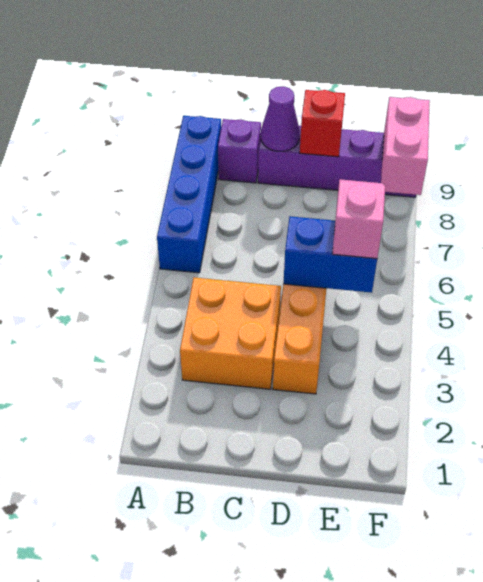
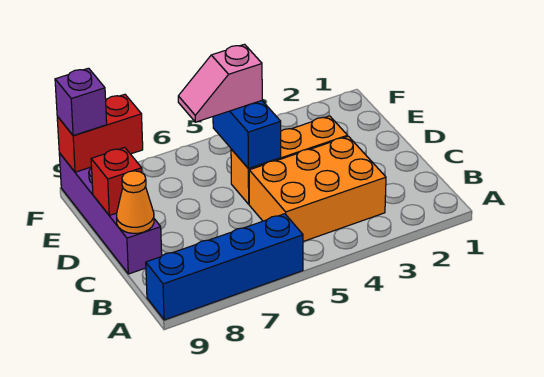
orange brick B3:C4 level 1 -> orange brick B3:C5 level 1
purple brick B9 level 1 -> purple brick F9 level 3
purple cone C9 level 2 -> orange cone C9 level 2
pink brick F8:F9 level 2 -> red brick F8:F9 level 2

